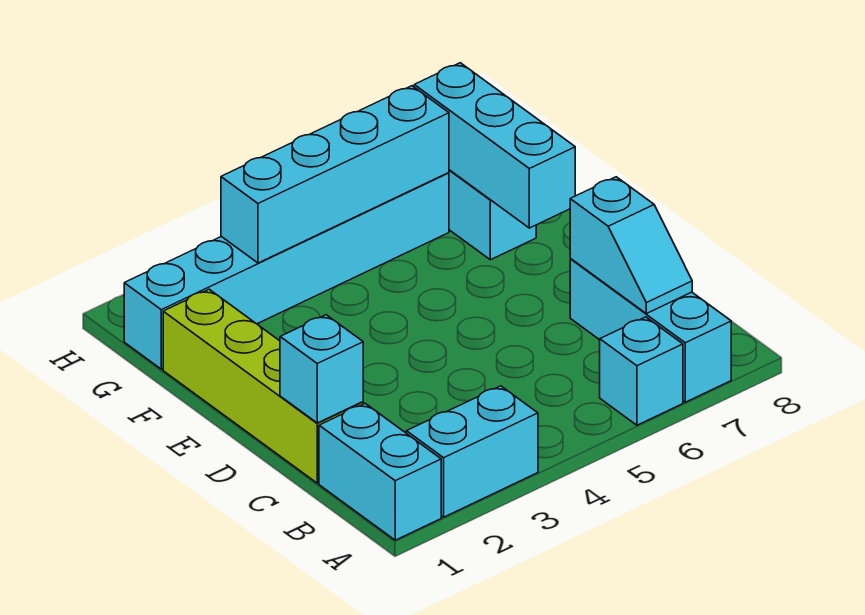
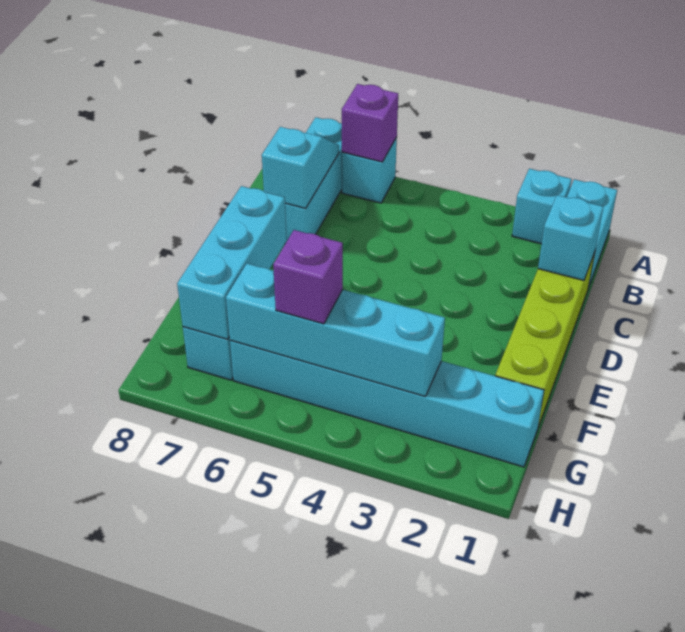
cyan brick A2:A3 level 1 -> cyan brick A2 level 1
none -> purple brick A6 level 2
none -> purple brick G5 level 3

